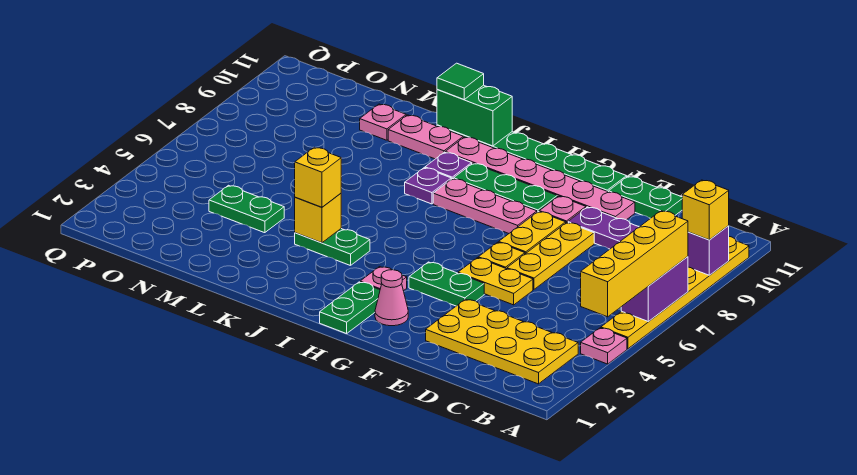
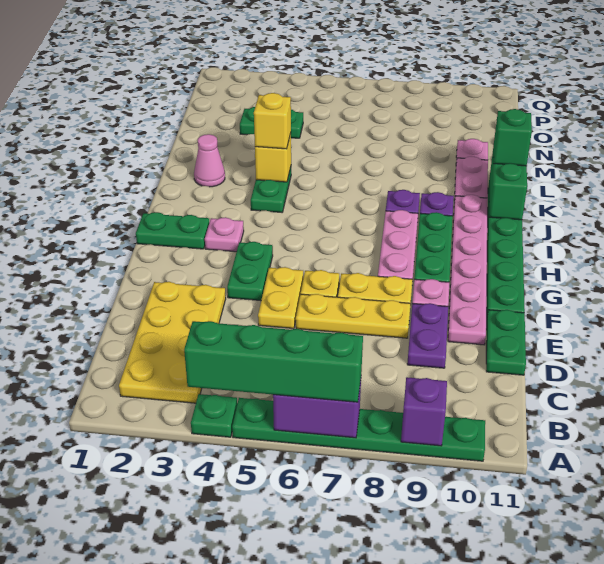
pink plate A4 level 1 -> green plate A4 level 1
yellow brick A4:A7 level 3 -> green brick A4:A7 level 3
yellow plate A5:A10 level 1 -> green plate A5:A10 level 1
yellow brick A9 level 3 -> none
pink cone G2 level 1 -> pink cone K2 level 1
green tile K11 level 3 -> green brick K11 level 3
green plate M4:N4 level 1 -> green plate N3:N4 level 1

